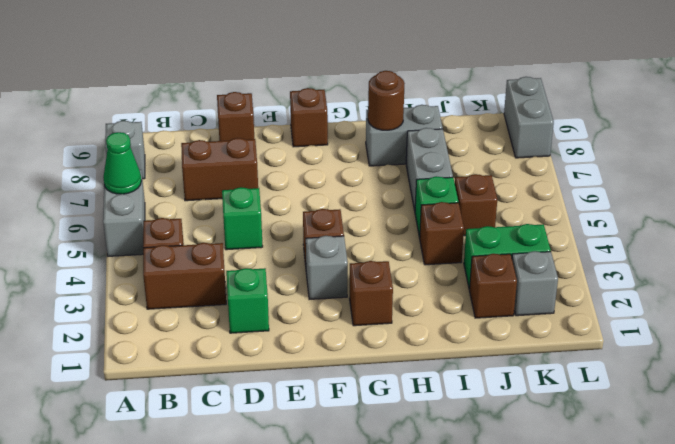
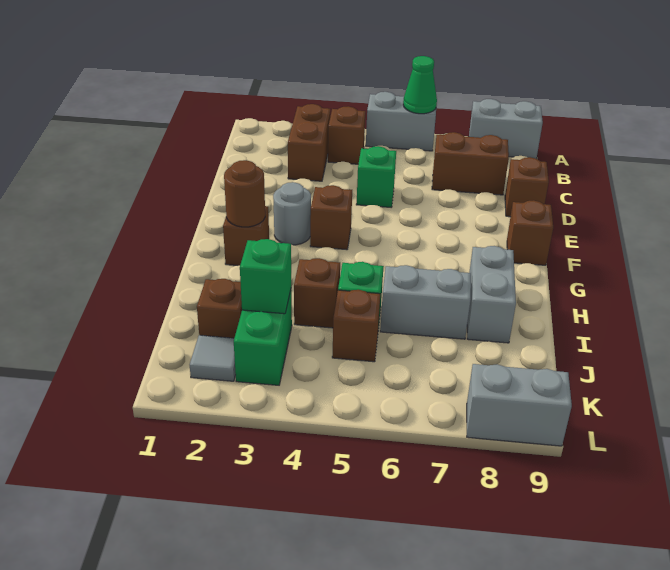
grey brick A8 level 1 -> grey brick A8:A9 level 1
brown brick C7:D7 level 1 -> brown brick C7:C8 level 1
green brick D2 level 1 -> green brick J3 level 2
grey brick F3 level 1 -> grey round brick F3 level 1
brown round brick H8 level 2 -> brown round brick G2 level 2
grey brick K2 level 1 -> grey tile K2 level 1

